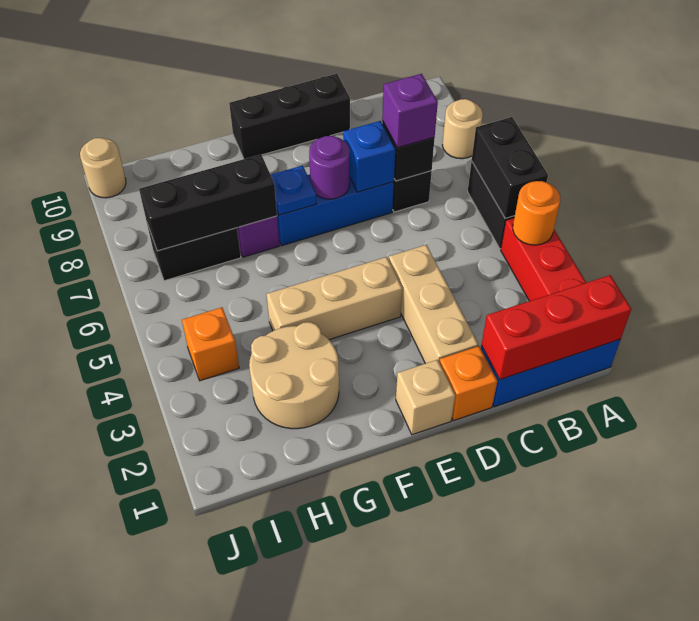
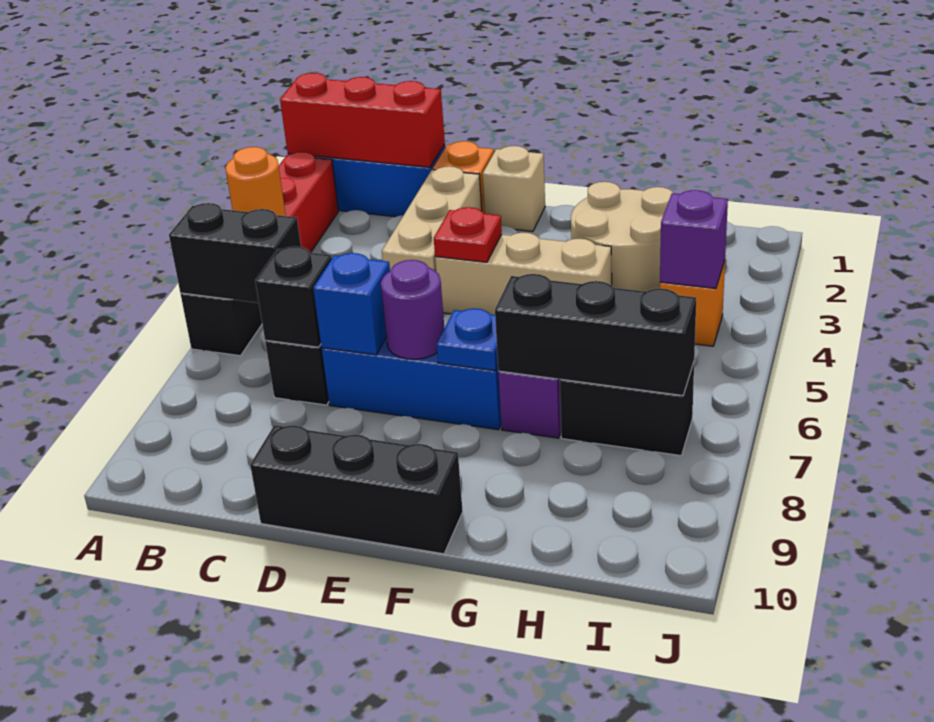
black brick A5:A6 level 2 -> black brick A6:B6 level 2
tan round brick A8 level 1 -> none
purple brick C7 level 3 -> purple brick I4 level 2
none -> red plate E4 level 2
tan round brick J10 level 1 -> none

